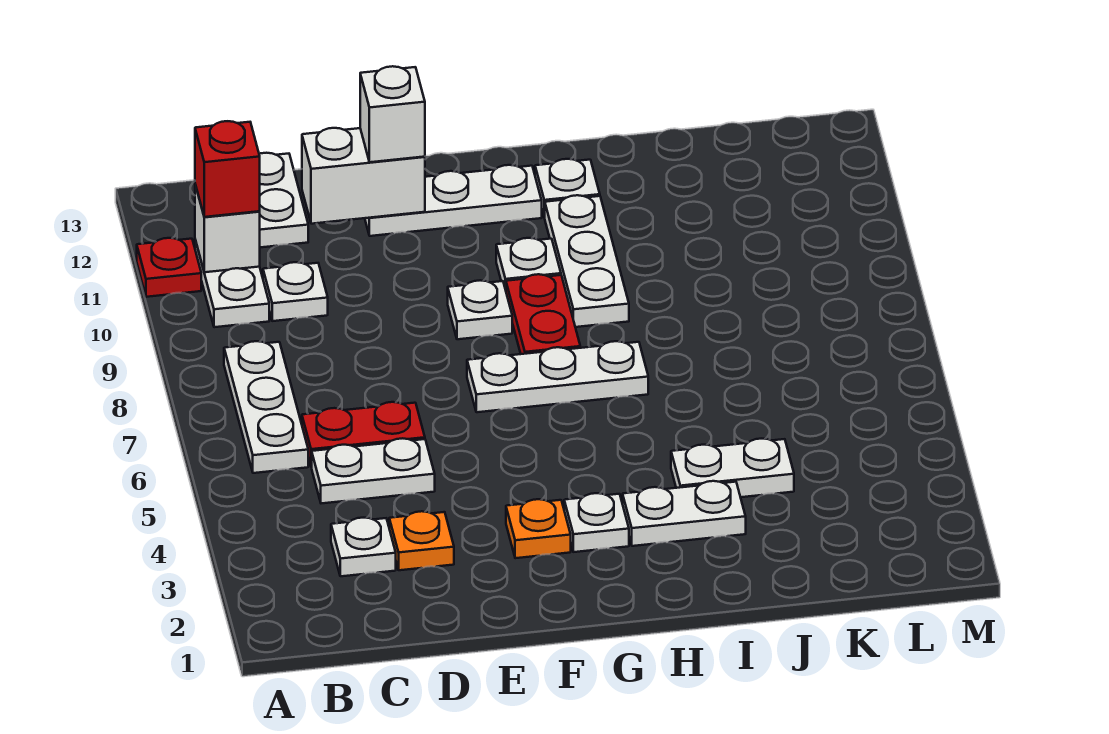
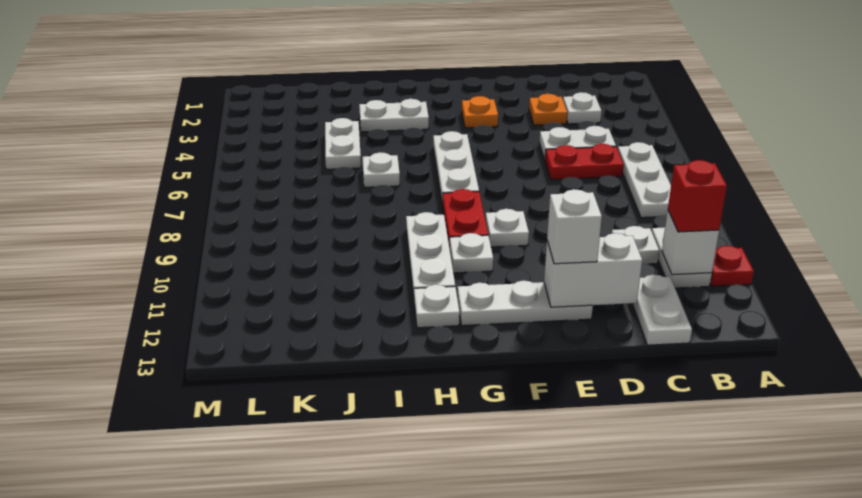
white plate F7:H7 level 1 -> white plate G5:G7 level 1
white plate G3 level 1 -> white plate I6 level 1
white plate I4:J4 level 1 -> white plate J4:J5 level 1

